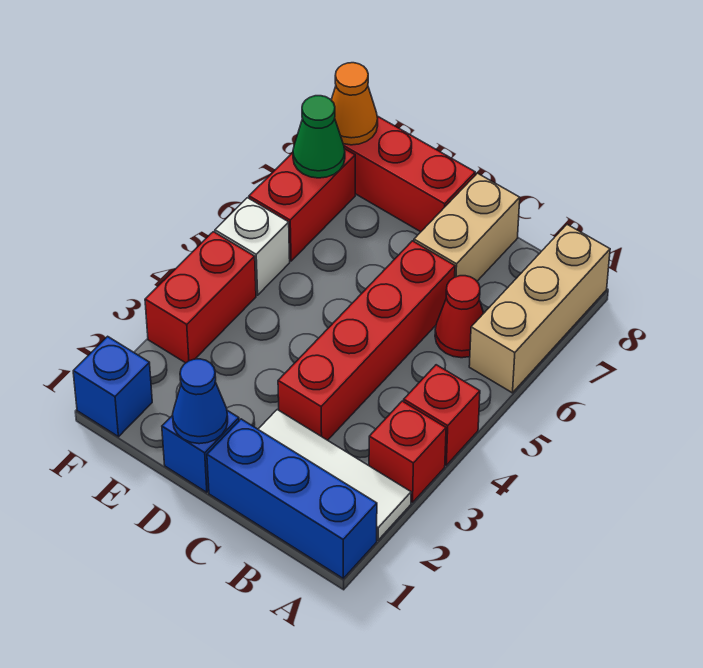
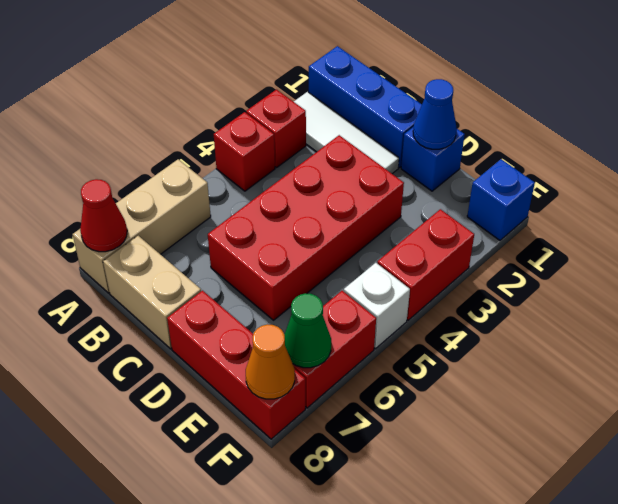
red cone B6 level 1 -> red cone A8 level 2
red brick C3:C6 level 1 -> red brick C3:D6 level 1
tan brick C7:C8 level 1 -> tan brick B8:C8 level 1

